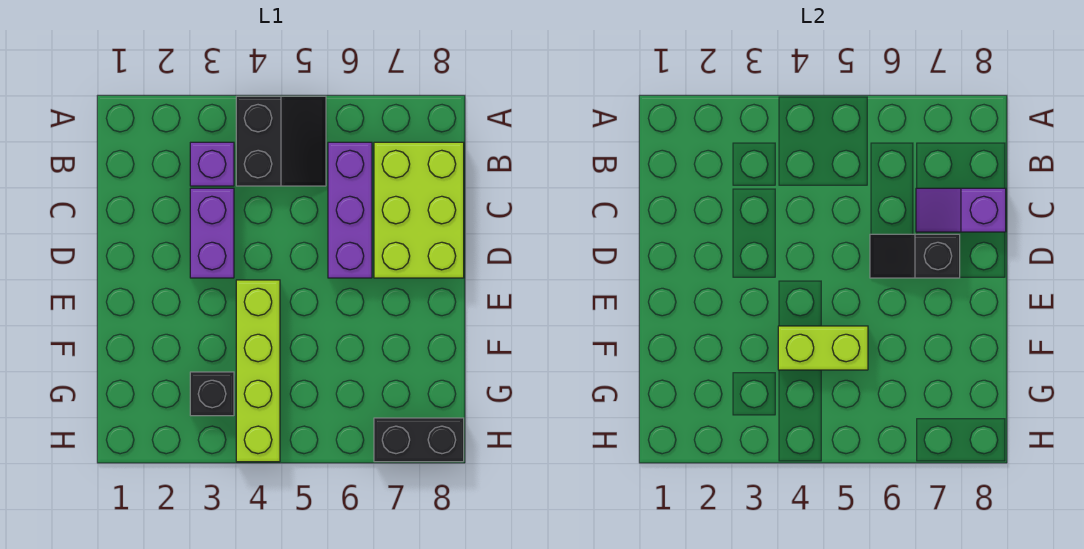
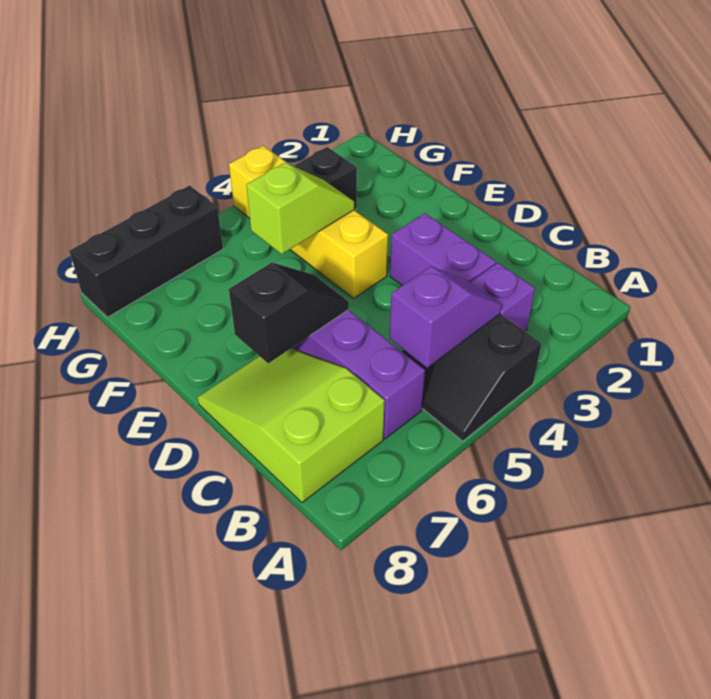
lime brick B7:D8 level 1 -> lime slope B7:D8 level 1 top B
purple slope C7:C8 level 2 top 8 -> purple slope B4:B5 level 2 top 5
lime brick E4:H4 level 1 -> yellow brick E4:H4 level 1
lime brick F4:F5 level 2 -> lime slope F4:F5 level 2 top 5
black brick H7:H8 level 1 -> black brick H6:H8 level 1

